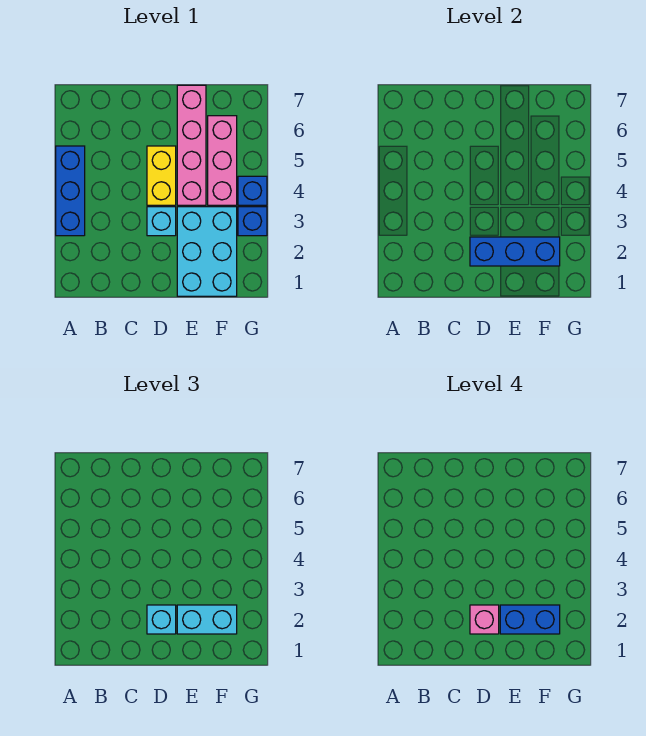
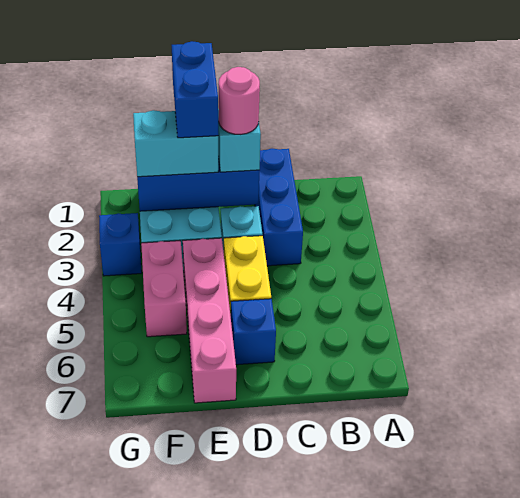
blue brick A3:A5 level 1 -> blue brick C1:C3 level 1
pink brick D2 level 4 -> pink round brick D2 level 4
blue brick E2:F2 level 4 -> blue brick E1:E2 level 4
pink brick F4:F6 level 1 -> pink brick F4:F5 level 1
blue brick G4 level 1 -> blue brick D6 level 1

